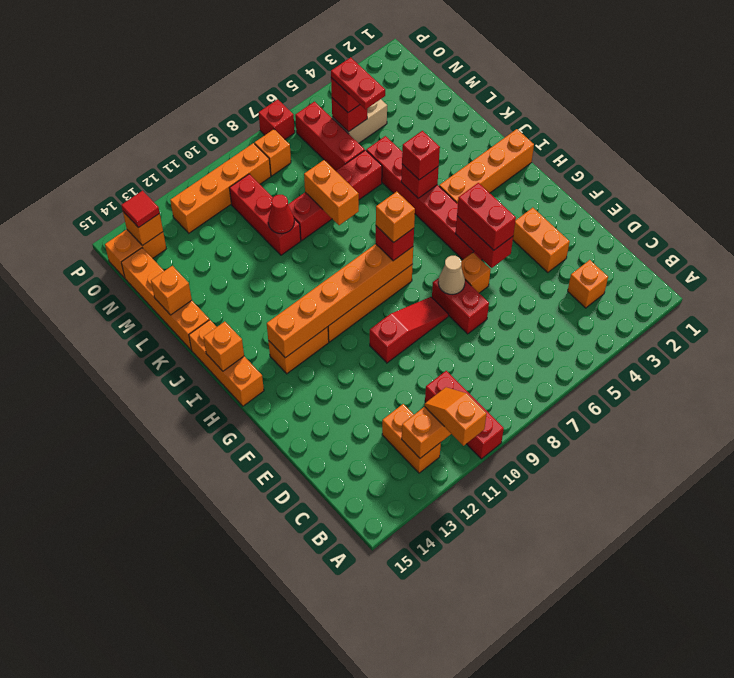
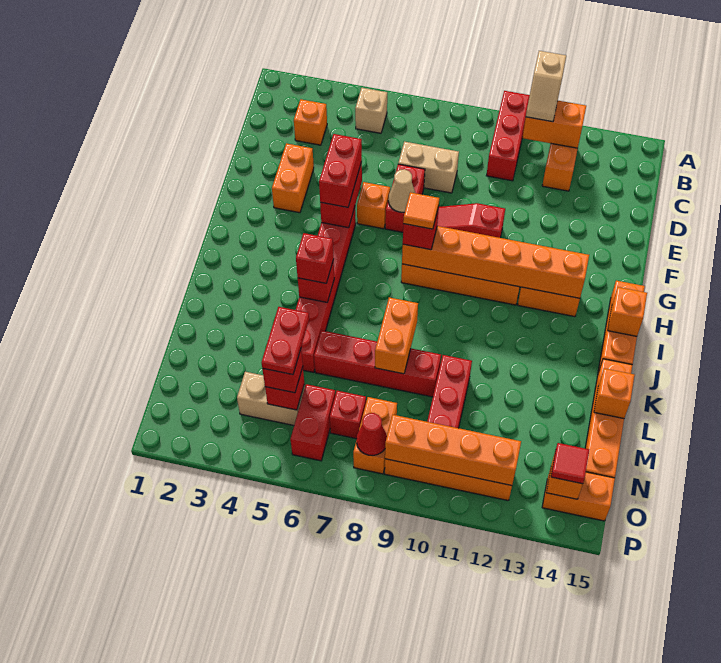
orange slope A11:B11 level 3 top A -> tan slope A11:B11 level 3 top A
none -> tan brick B5 level 1
none -> tan brick D7:D8 level 1
orange brick H8 level 4 -> orange tile H8 level 4
orange brick I1:I4 level 1 -> orange brick O9:O12 level 2
red cone L10 level 2 -> red cone O8 level 2
red brick M6:O6 level 1 -> red brick N6:O6 level 1
orange brick O8 level 1 -> orange brick N8:O8 level 1
red brick P7 level 1 -> red brick N7 level 1

